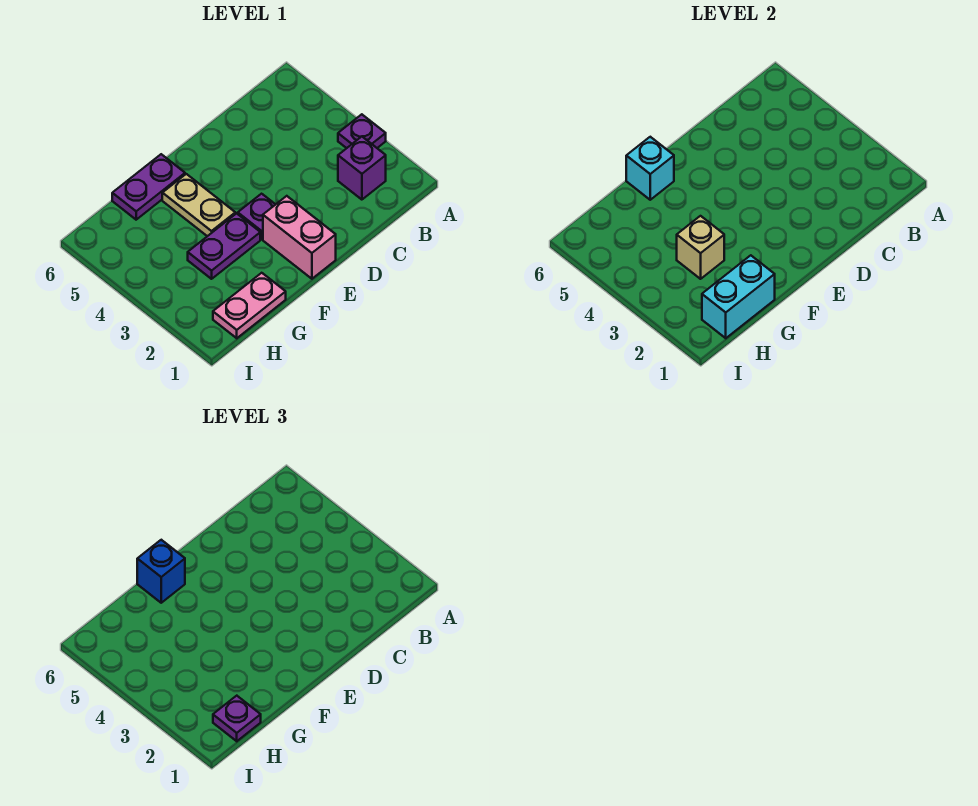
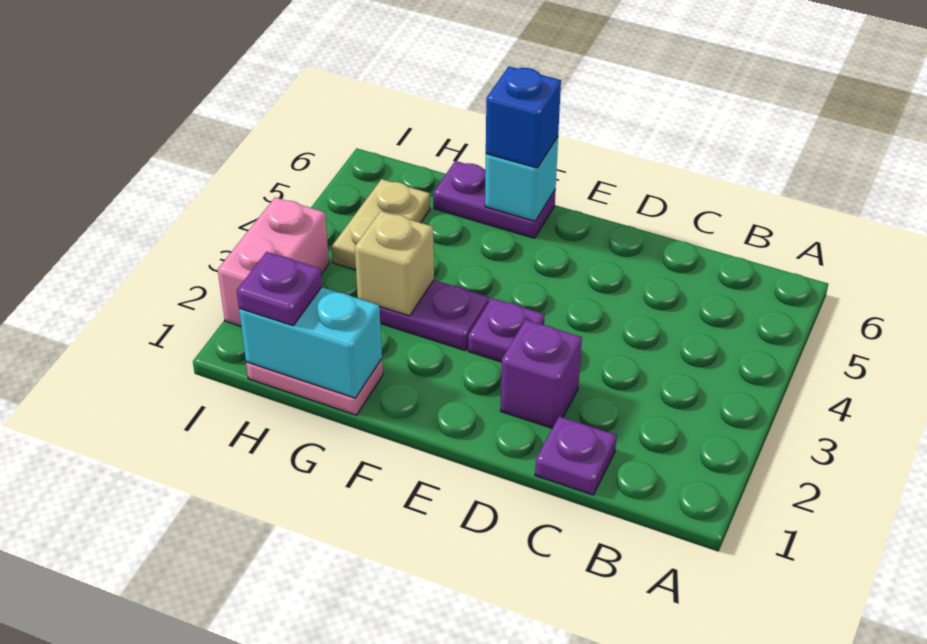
purple plate A3 level 1 -> purple plate C1 level 1
purple brick B2 level 1 -> purple brick D2 level 1
pink brick E1:E2 level 1 -> pink brick I2:I3 level 1
tan plate F4:F5 level 1 -> tan plate H4:H5 level 1

